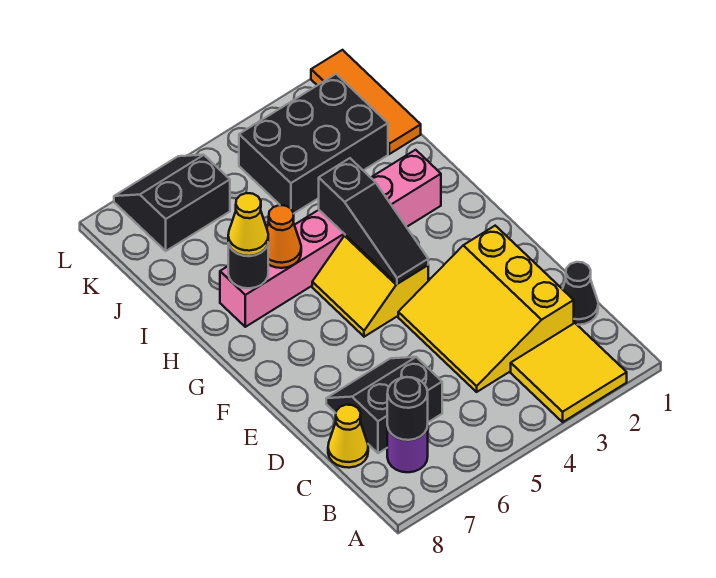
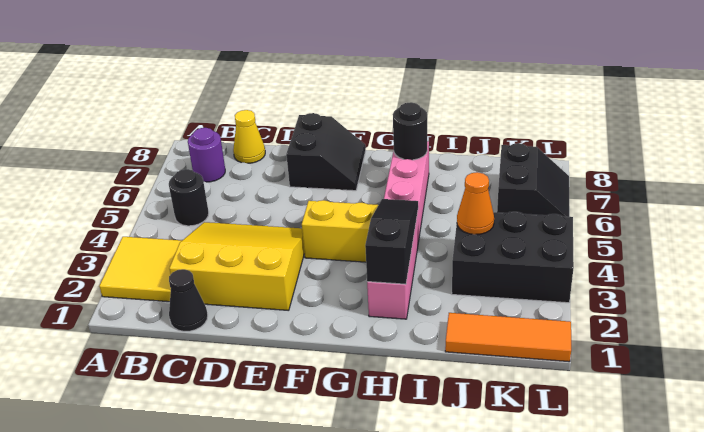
black round brick B7 level 2 -> black round brick B5 level 1
black slope C6:D7 level 1 top C -> black slope E7:F8 level 1 top E
black slope F4:H4 level 2 top H -> black slope H2:H4 level 2 top 2
orange cone H6 level 2 -> orange cone J4 level 2
yellow cone H7 level 3 -> none
black brick J2:K4 level 1 -> black brick J3:L4 level 1

